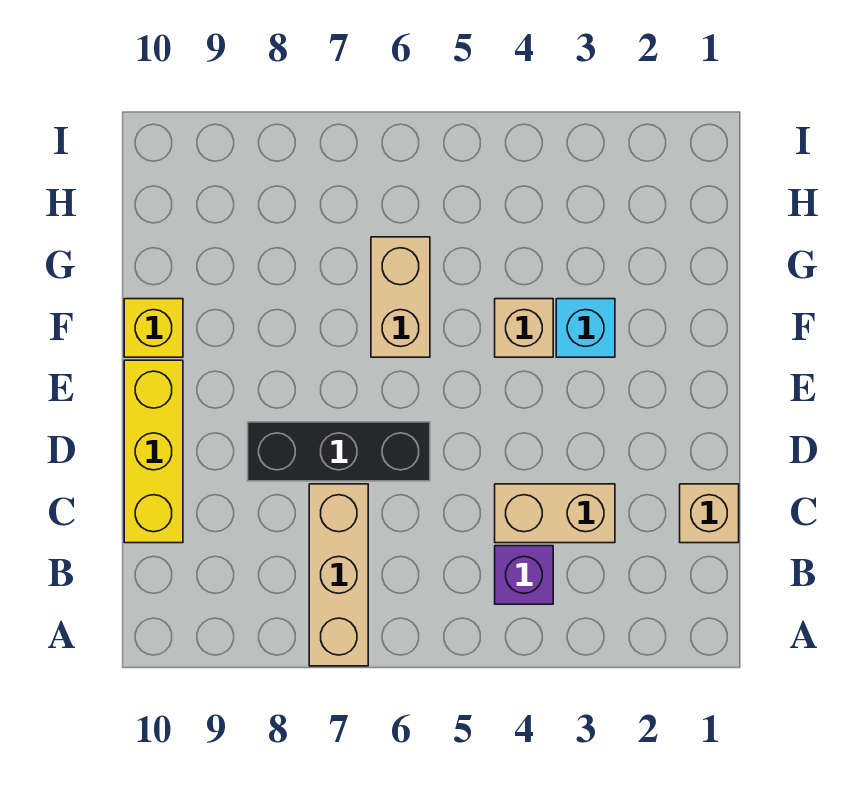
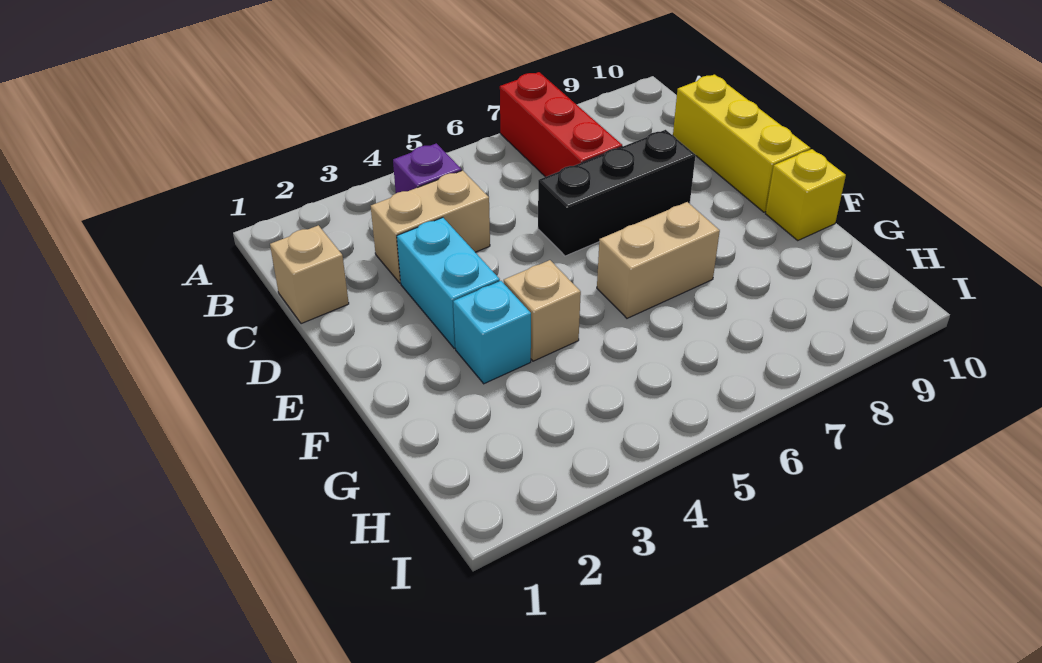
tan brick A7:C7 level 1 -> red brick A7:C7 level 1
none -> cyan brick D3:E3 level 1
tan brick F6:G6 level 1 -> tan brick F6:F7 level 1

